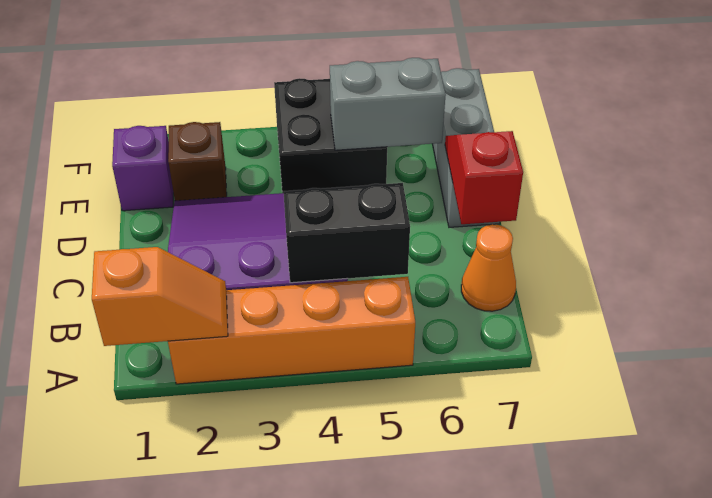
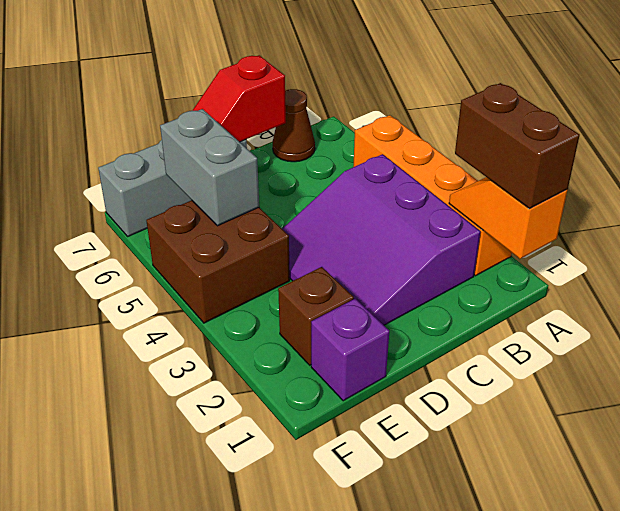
none -> brown brick A1:A2 level 3
black brick B4:B5 level 2 -> none
orange cone B7 level 1 -> brown cone B7 level 1
black brick E4:F5 level 1 -> brown brick E4:F5 level 1

